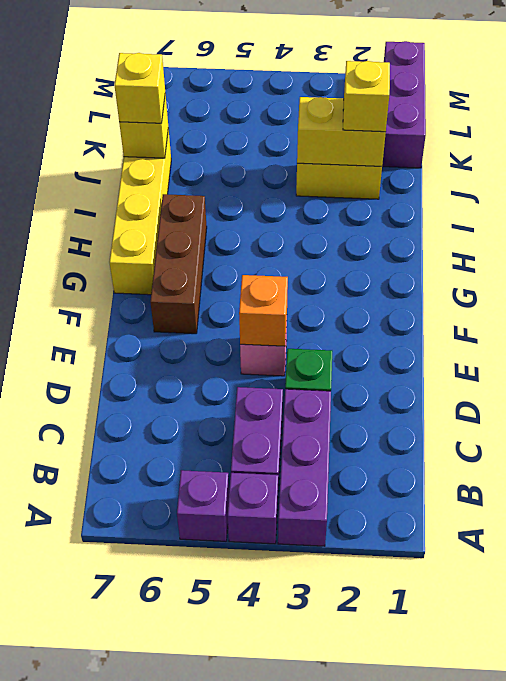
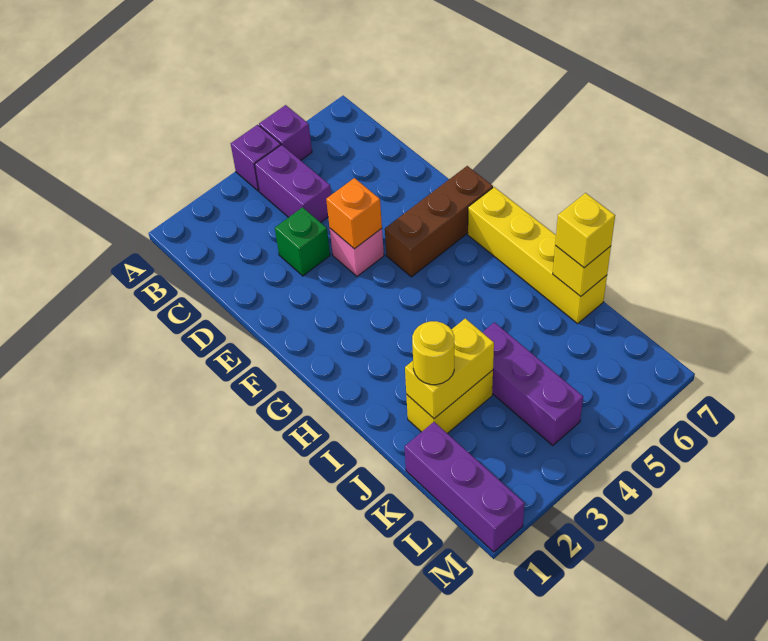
purple brick A3:C3 level 1 -> purple brick J4:L4 level 1
brown brick F6:H6 level 1 -> brown brick F5:F7 level 1
yellow brick J2 level 3 -> yellow round brick J2 level 3

